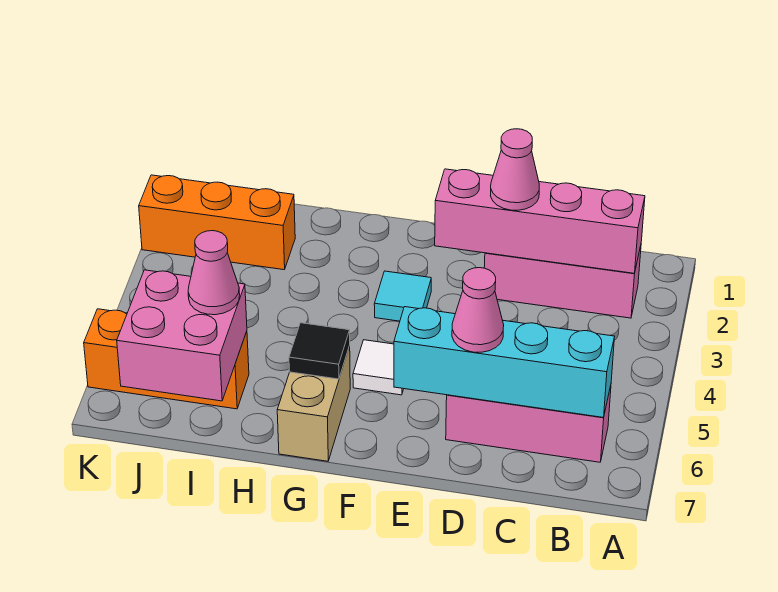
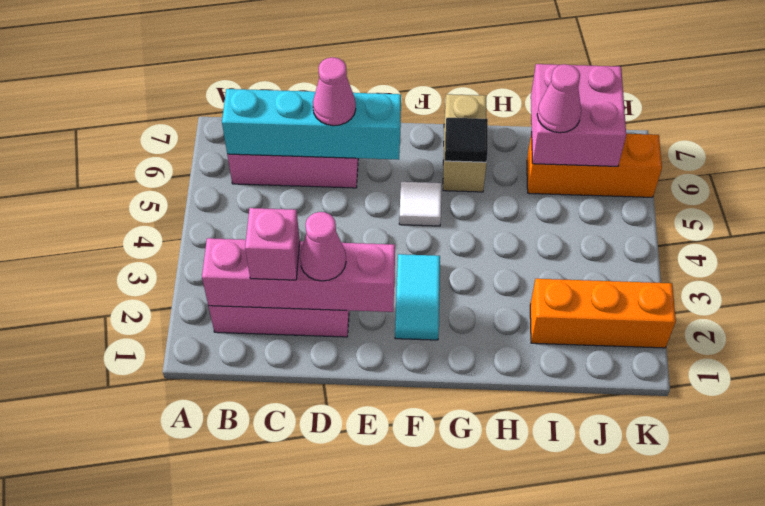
none -> pink brick C2 level 3
cyan tile F3 level 1 -> cyan tile F2:F3 level 1

